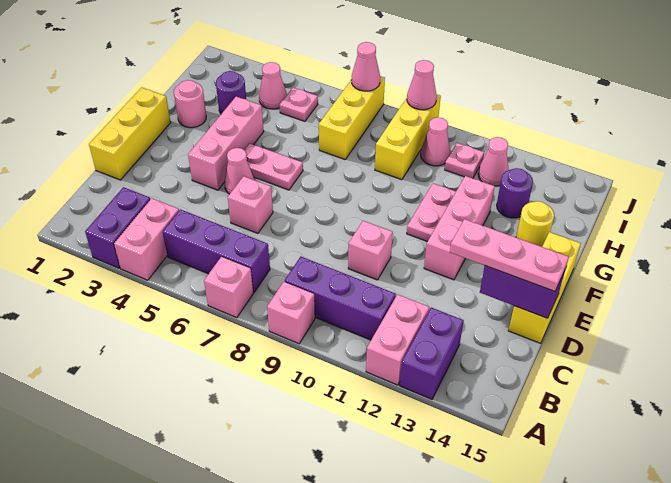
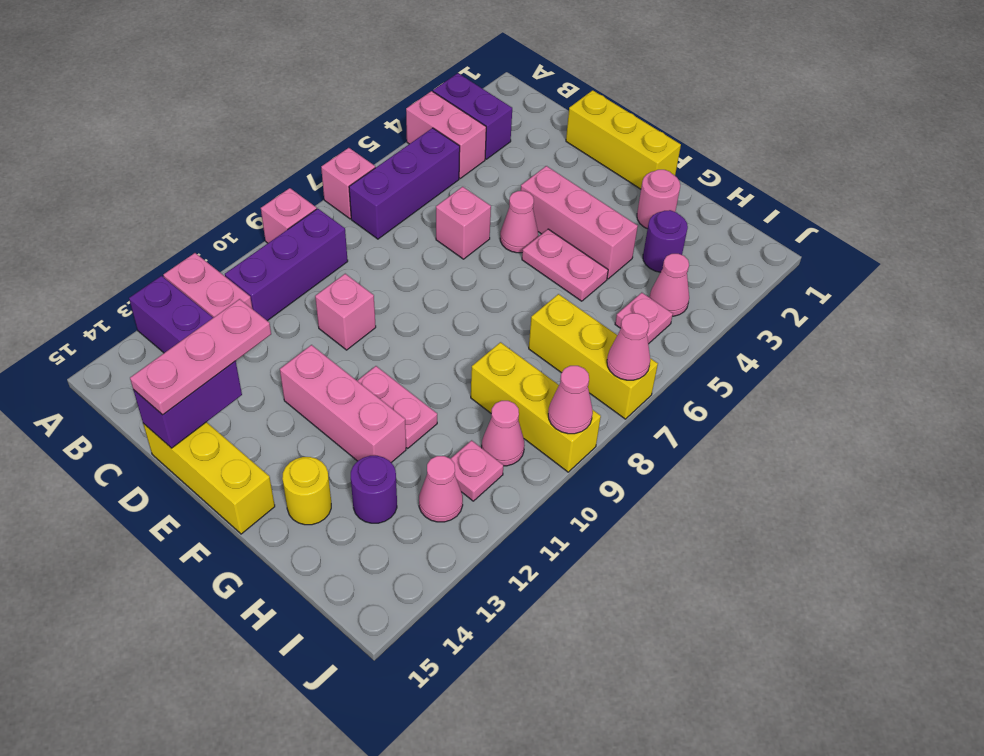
pink plate F5:F6 level 1 -> pink plate F5:G5 level 1

